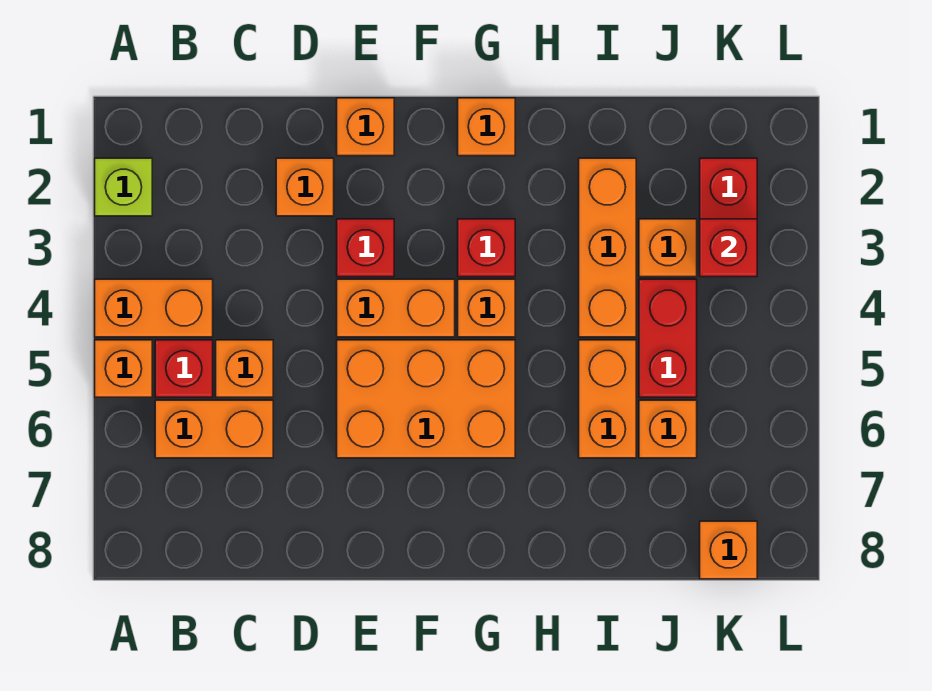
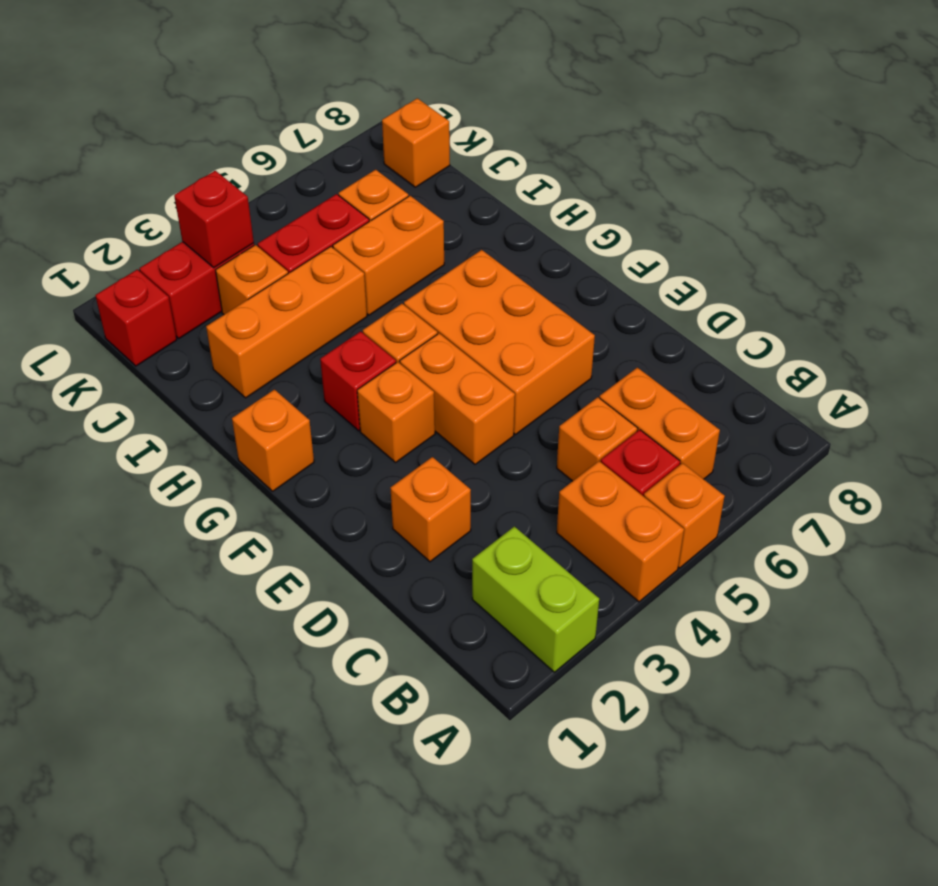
lime brick A2 level 1 -> lime brick A2:B2 level 1
orange brick E1 level 1 -> orange brick F3 level 1
red brick E3 level 1 -> red brick K1 level 1

